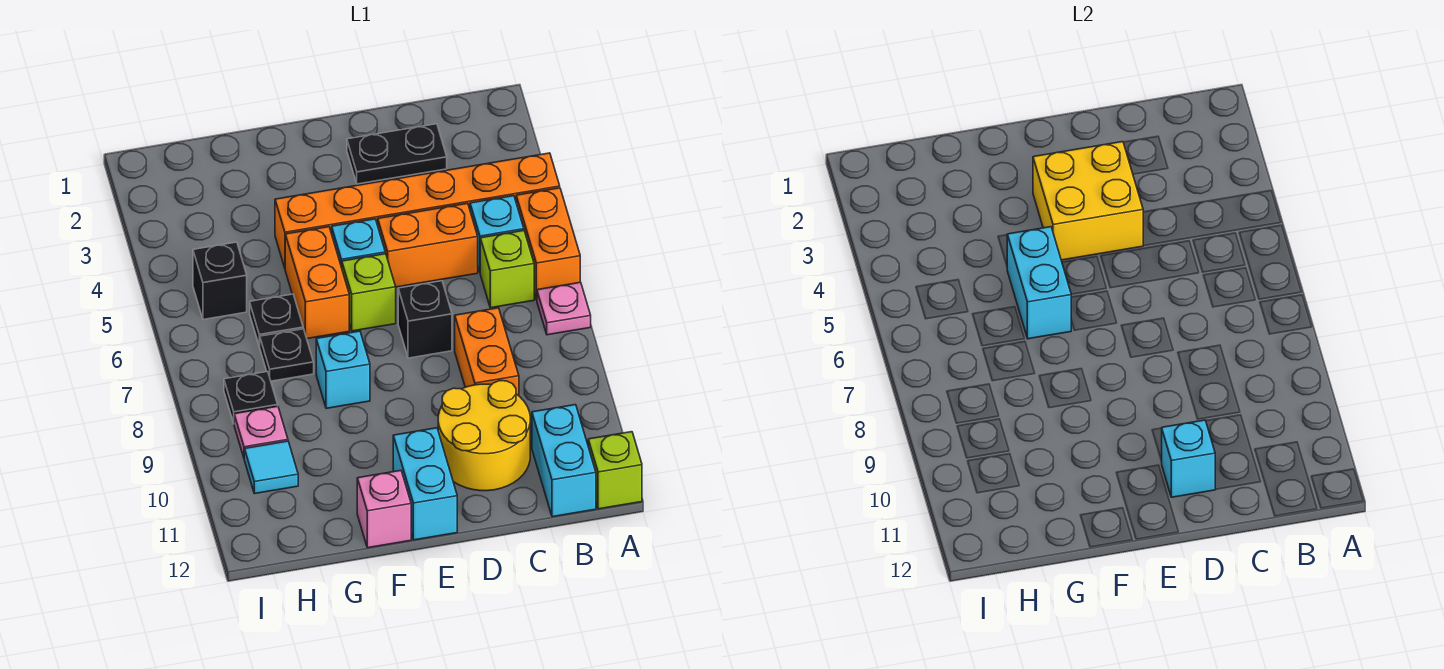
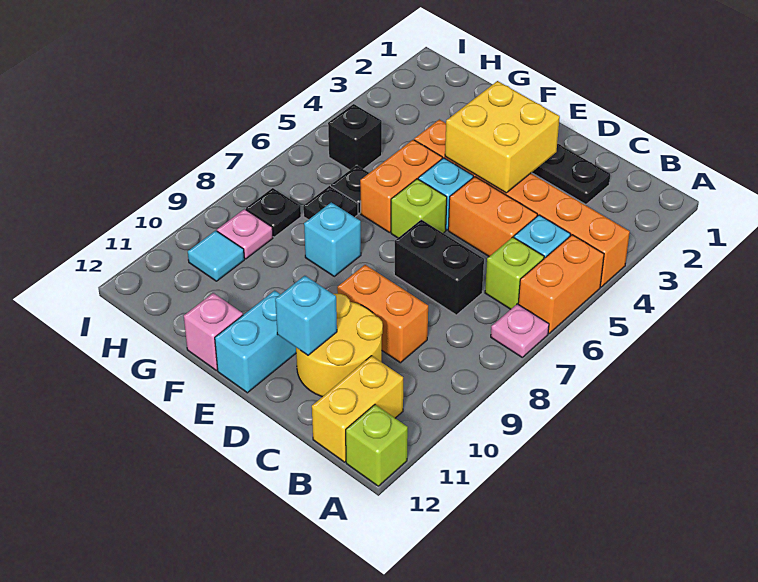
cyan brick B11:B12 level 1 -> yellow brick B11:B12 level 1
orange brick C8:C9 level 1 -> orange brick C9:D9 level 1
black brick D7 level 1 -> black brick C7:D7 level 1
cyan brick F5:F6 level 2 -> none

